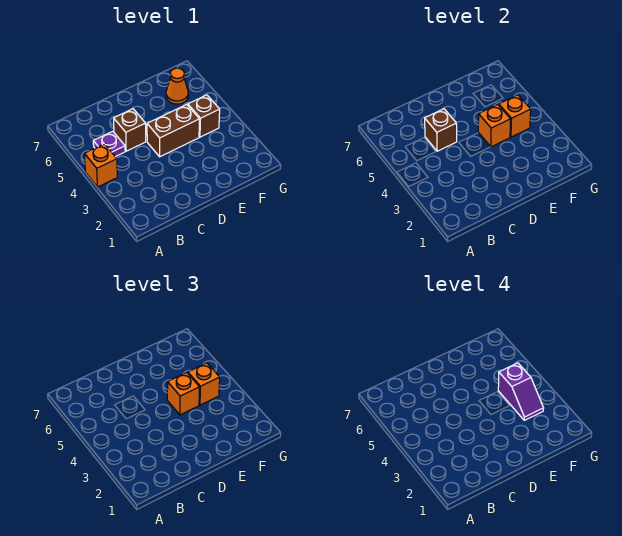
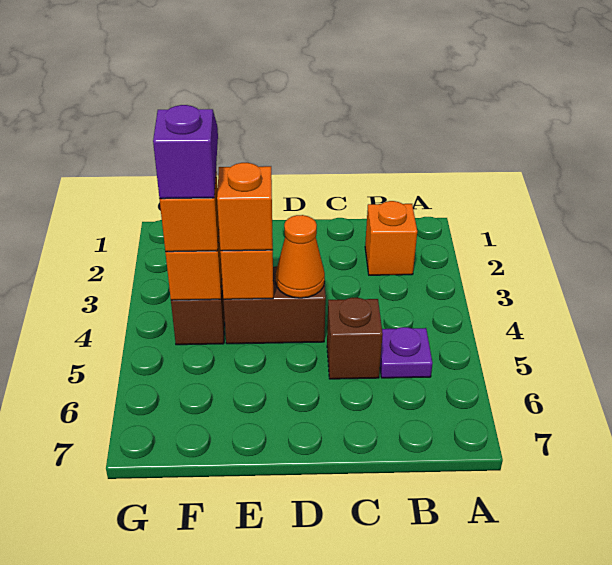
orange brick A4 level 1 -> orange brick B2 level 1
brown brick C5 level 2 -> none
orange cone F6 level 1 -> orange cone D4 level 2

